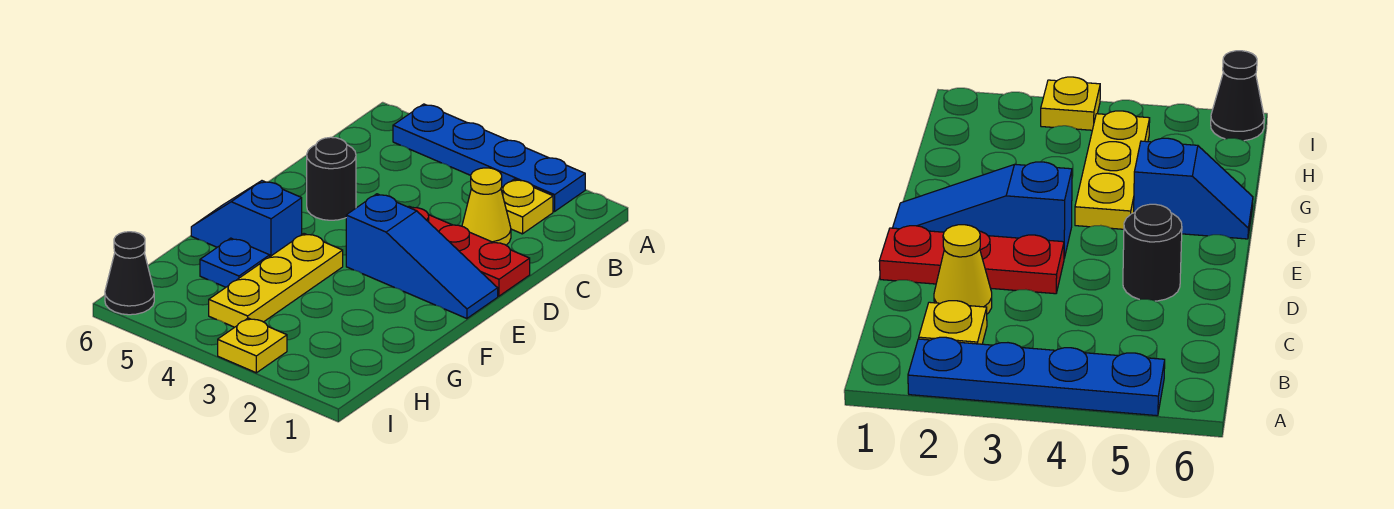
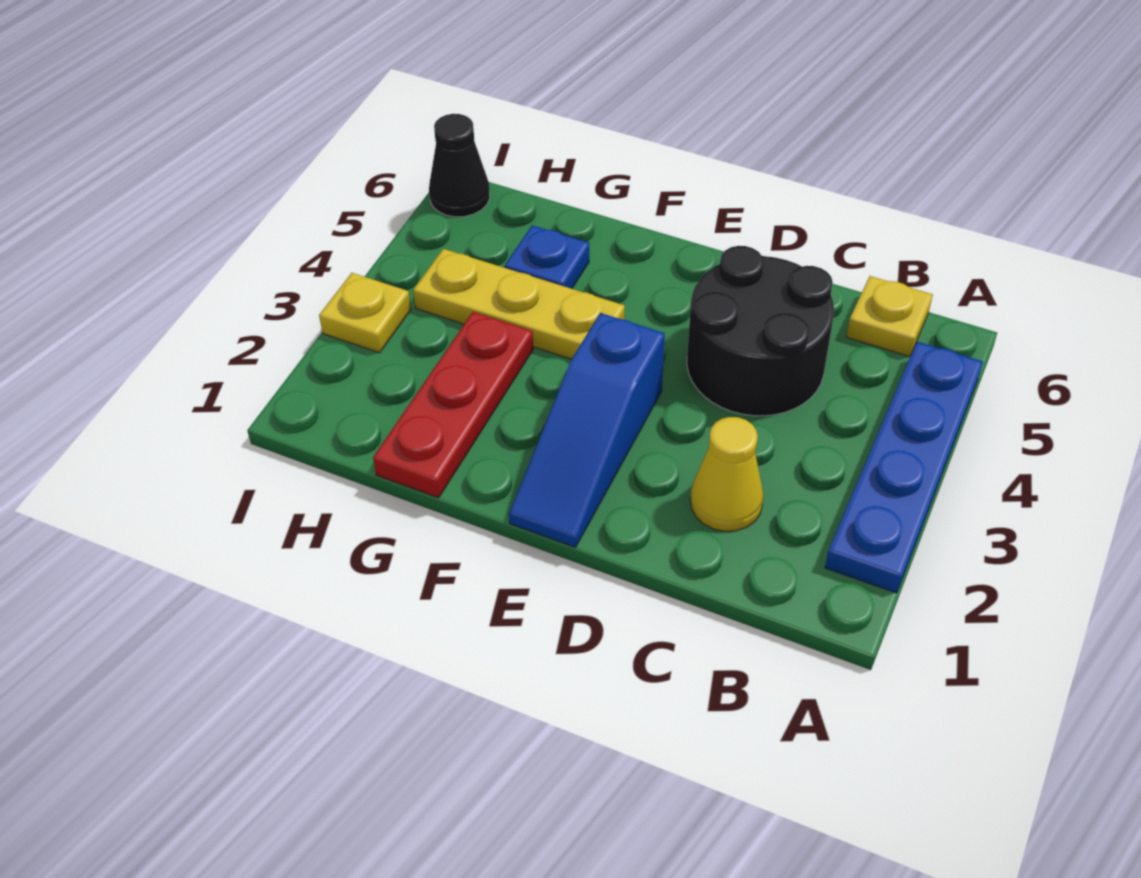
yellow plate B2 level 1 -> yellow plate B6 level 1
red plate D1:D3 level 1 -> red plate G1:G3 level 1
black round brick D5 level 1 -> black round brick C4:D5 level 1
blue slope F5:F6 level 1 top 5 -> none

